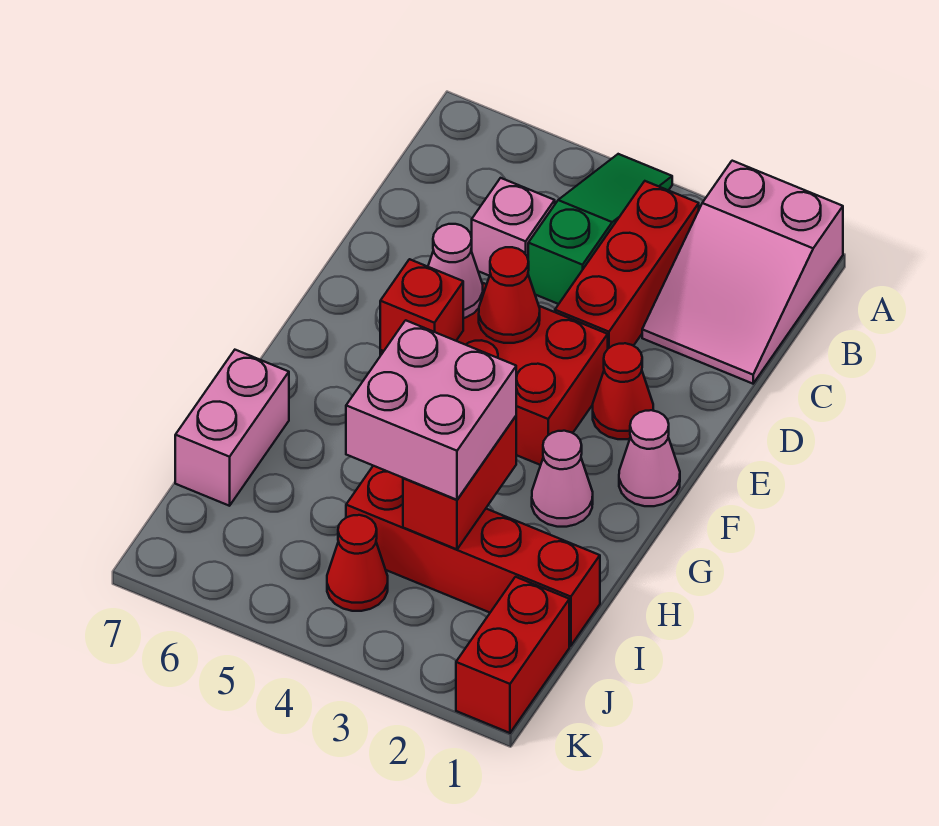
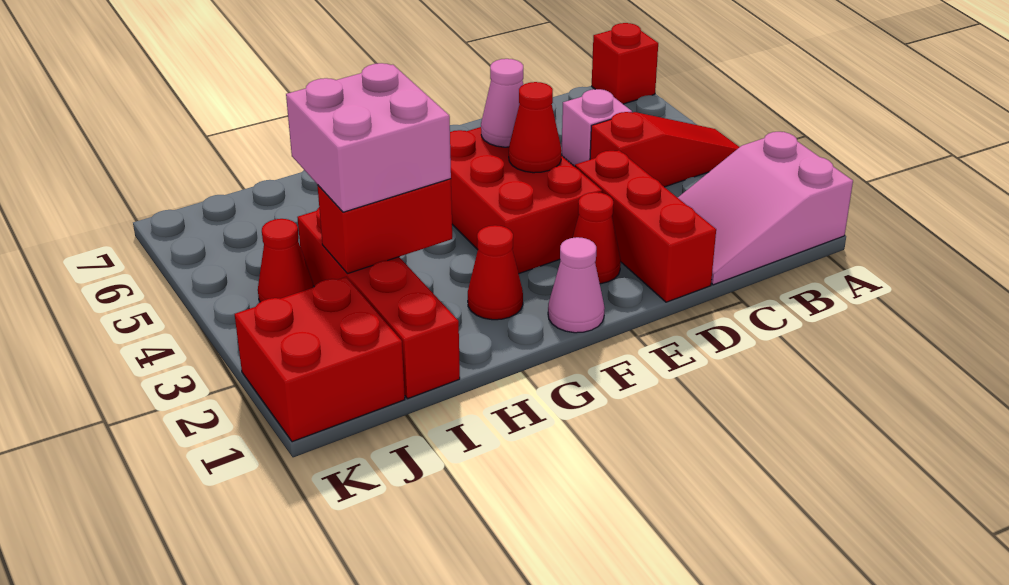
green slope A4:C4 level 1 top C -> red slope A4:C4 level 1 top C
red brick B3:D3 level 1 -> red brick D1:D3 level 1
red brick F5 level 2 -> red brick A7 level 1
pink cone G2 level 1 -> red cone G2 level 1
pink brick H7:I7 level 1 -> none
red brick J1:K1 level 1 -> red brick J1:K2 level 1

